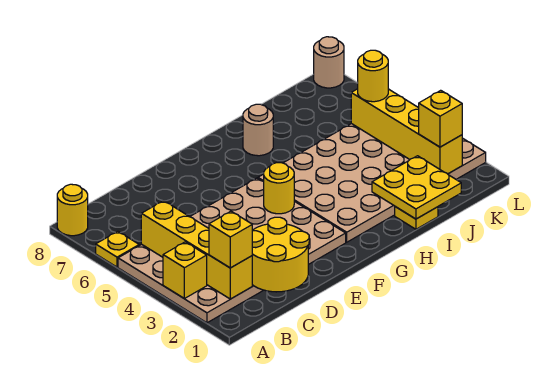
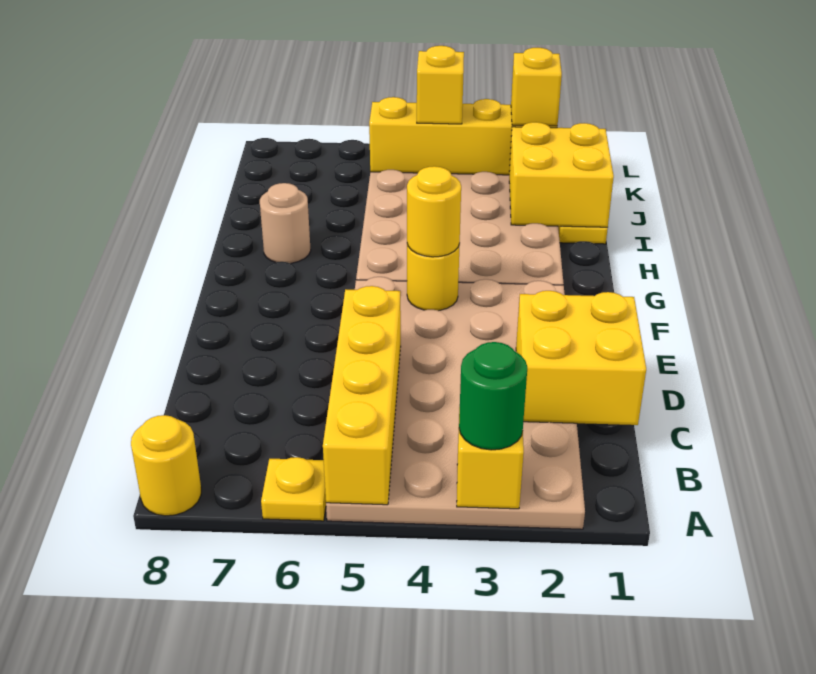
none -> green round brick A3 level 3
yellow brick B2:B5 level 2 -> yellow brick A5:D5 level 2
yellow brick B2 level 3 -> yellow brick K4 level 3
yellow round brick C1:D2 level 2 -> yellow brick C1:D2 level 2
yellow plate I1:J2 level 2 -> yellow brick I1:J2 level 2
yellow round brick K5 level 3 -> yellow round brick F4 level 3
tan round brick L8 level 1 -> none

